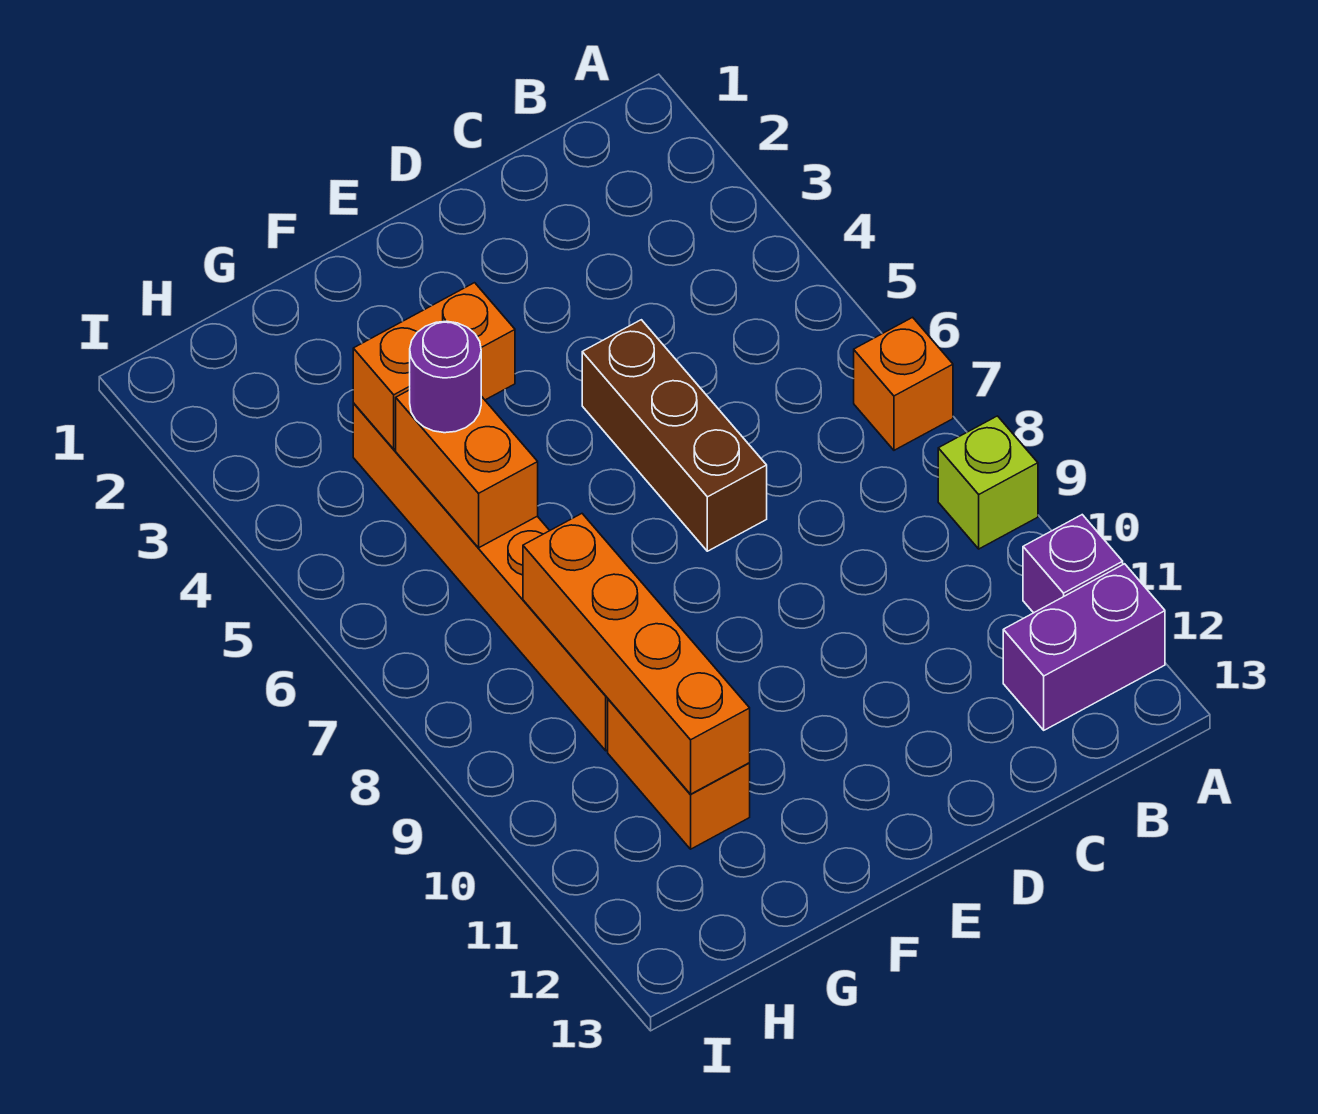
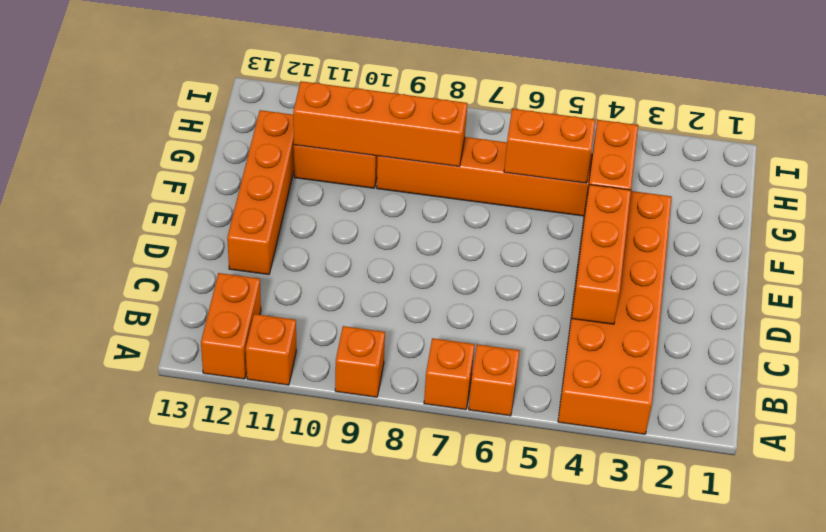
none -> orange brick A3:F4 level 1
none -> orange brick A6 level 1
lime brick A9 level 1 -> orange brick A9 level 1
purple brick A11 level 1 -> orange brick A11 level 1
purple brick A12:B12 level 1 -> orange brick A12:B12 level 1
none -> orange brick C4:E4 level 2
brown brick D5:D7 level 1 -> none
none -> orange brick D12:G12 level 1
purple round brick G5 level 3 -> none

